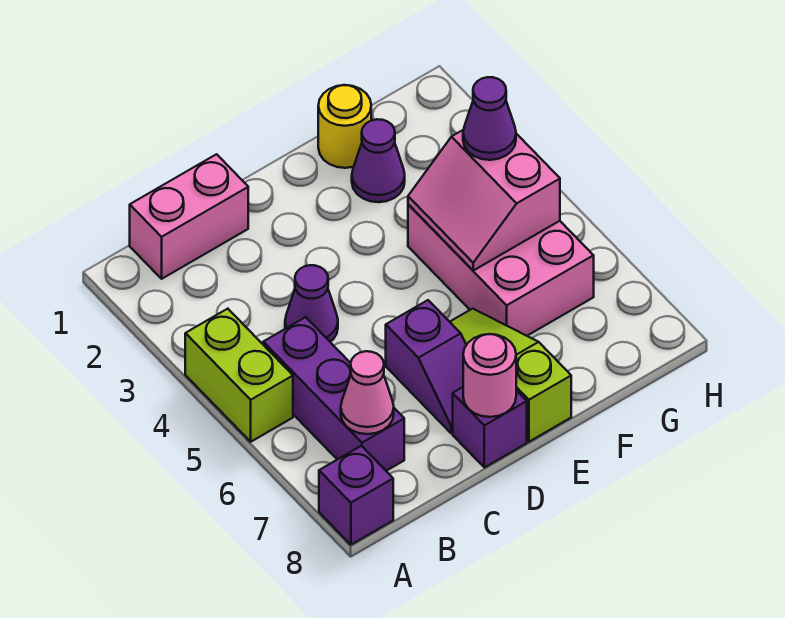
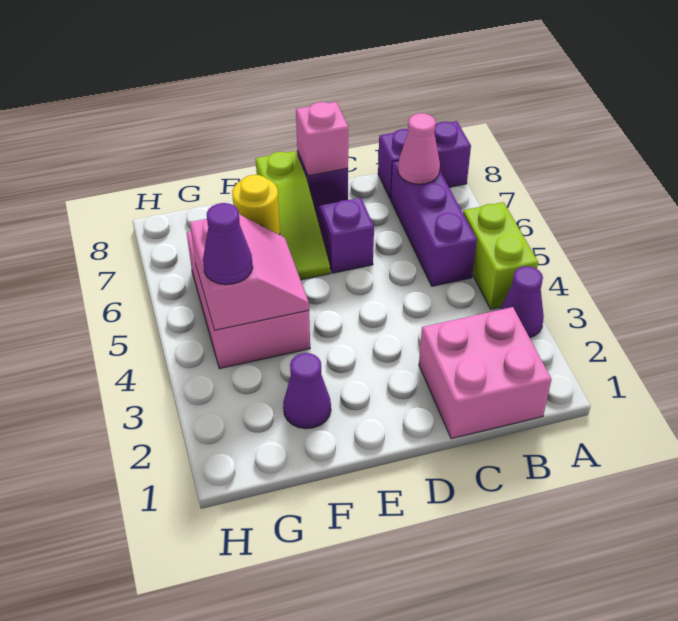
purple brick A8 level 1 -> purple brick A8:B8 level 1
pink brick B1:C1 level 1 -> pink brick B1:C2 level 1
purple cone C4 level 1 -> purple cone A3 level 1
pink round brick D8 level 2 -> pink brick D8 level 2
yellow round brick F1 level 1 -> yellow round brick F6 level 2

